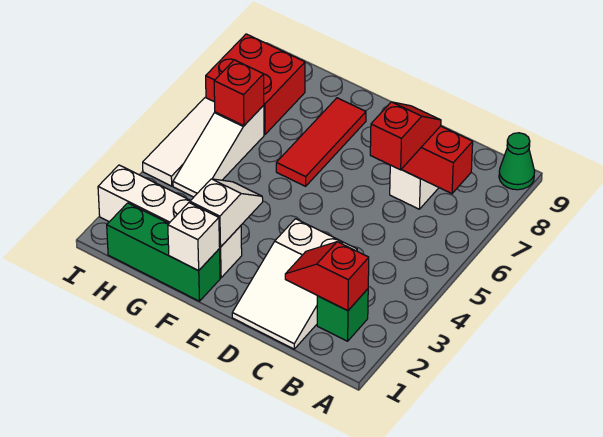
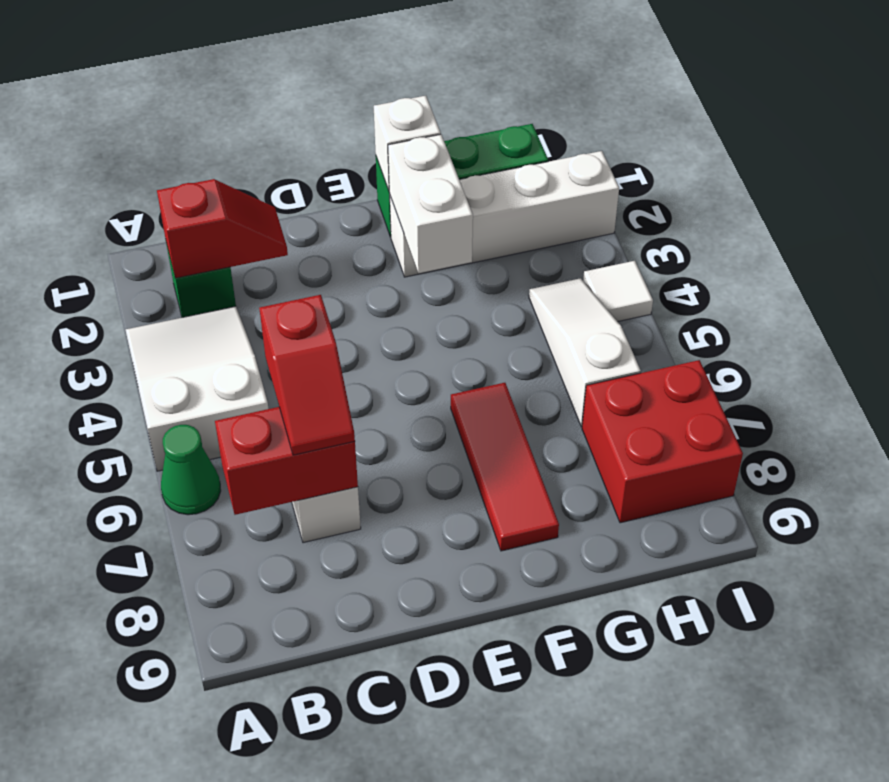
green cone A9 level 1 -> green cone A6 level 1
white slope C1:D3 level 1 top 3 -> white slope A3:B5 level 1 top 5
white slope F2:F3 level 2 top 2 -> white brick F2:F3 level 2
red brick H6 level 2 -> none
white tile I4:I6 level 1 -> white tile I4 level 1

